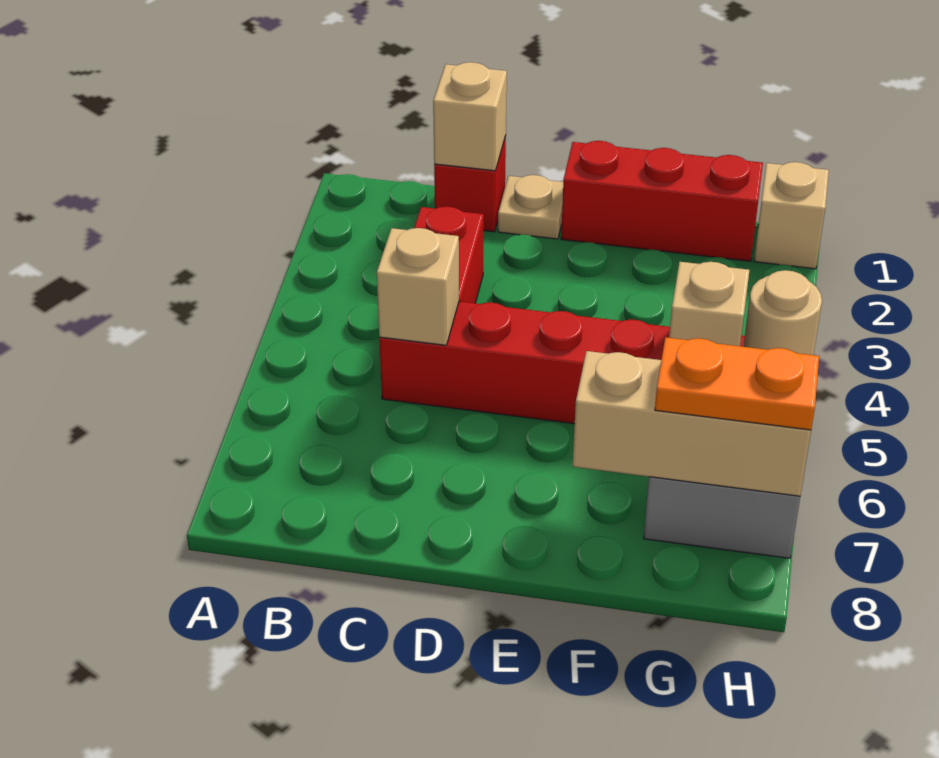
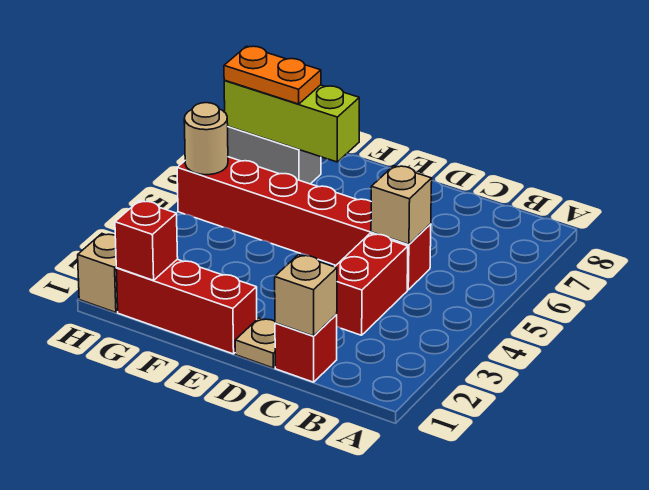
tan brick F7:H7 level 2 -> lime brick F7:H7 level 2
none -> red brick G1 level 2
tan brick G5 level 2 -> none

